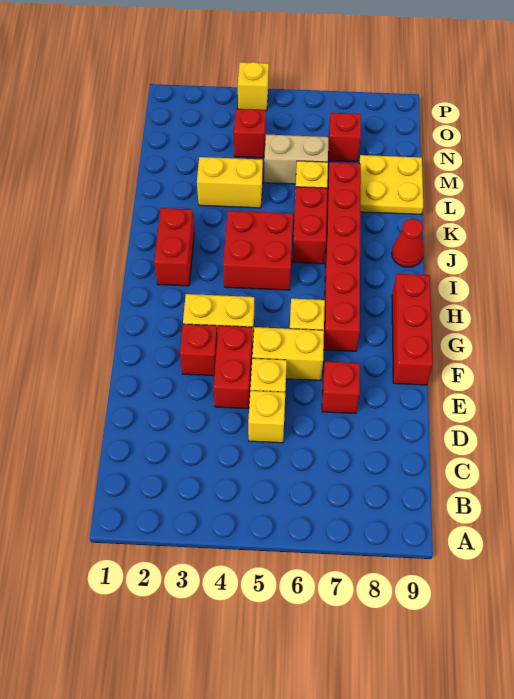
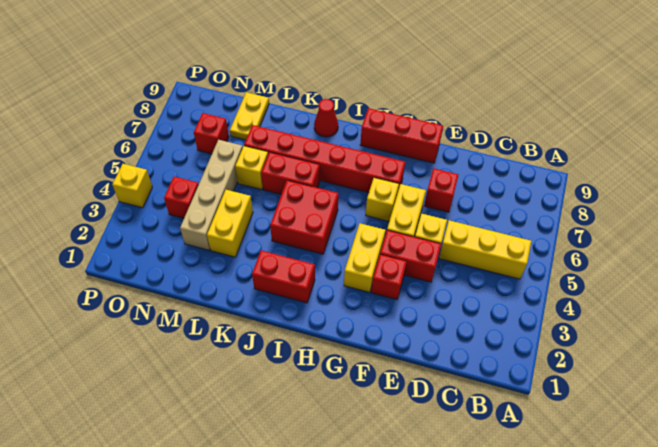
yellow brick D5 level 1 -> yellow brick B5:D5 level 1
yellow plate L8:M9 level 1 -> yellow plate M8:M9 level 1
tan brick M5:M6 level 1 -> tan brick M3:M6 level 1

